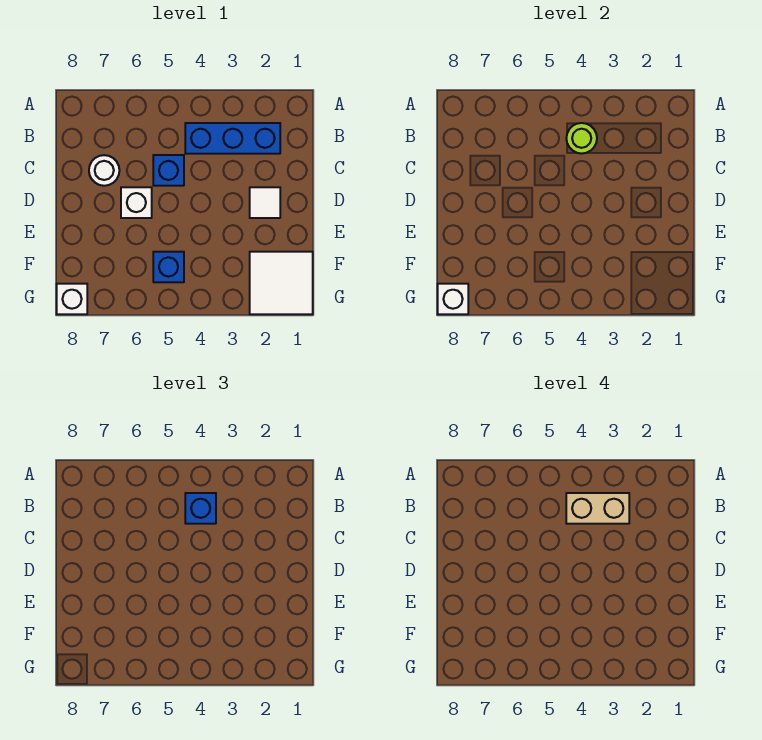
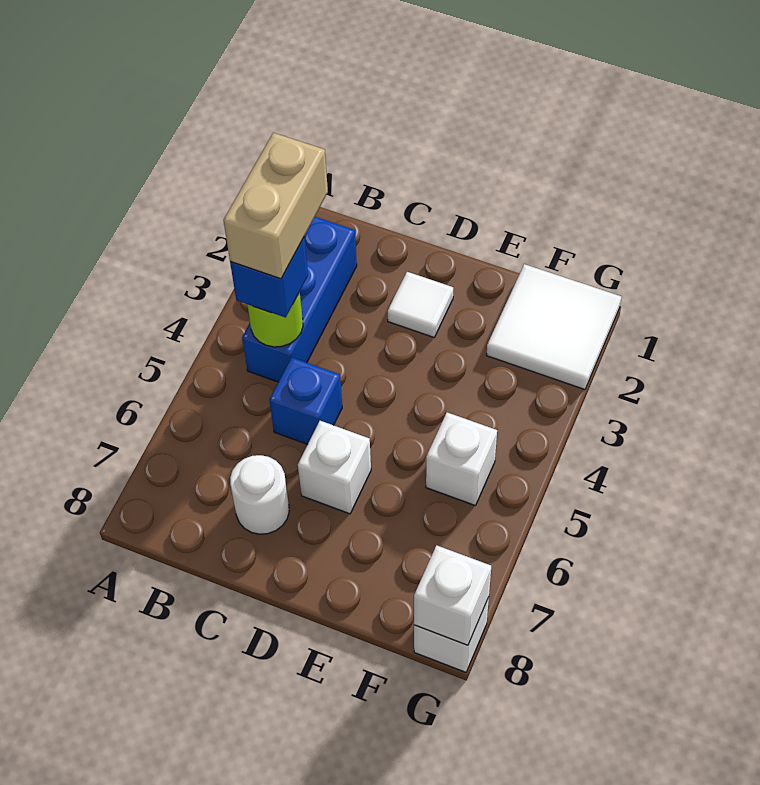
blue brick F5 level 1 -> white brick F5 level 1

